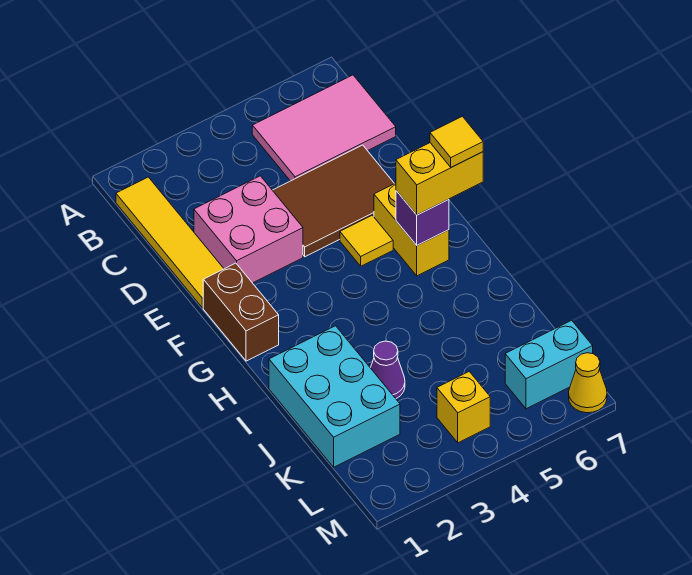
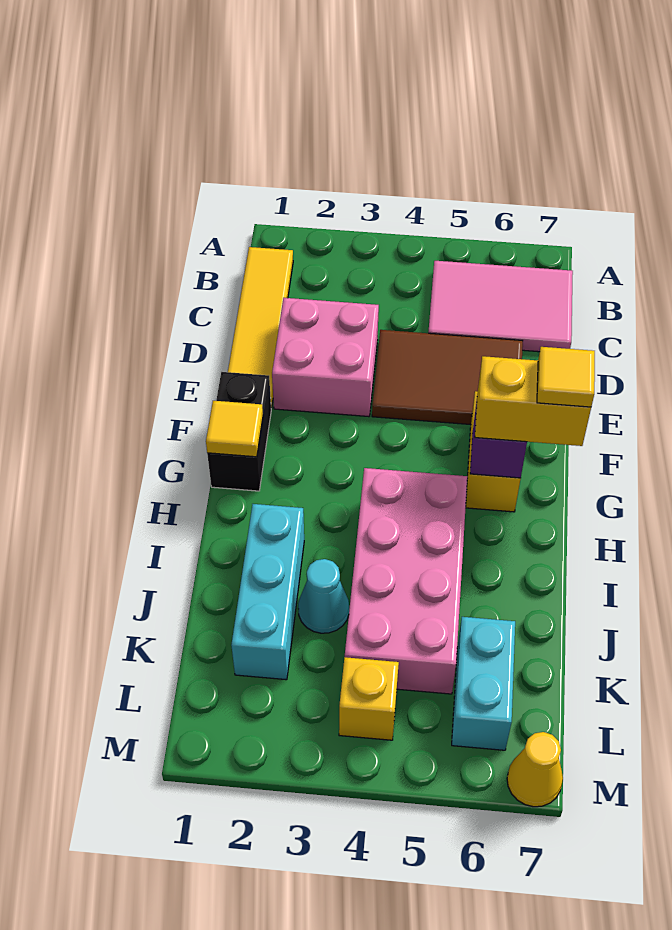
brown brick F1:G1 level 1 -> black brick F1:G1 level 1
yellow tile F5 level 1 -> yellow tile G1 level 2
none -> pink brick H4:K5 level 1
cyan brick I1:K2 level 1 -> cyan brick I2:K2 level 1
purple cone J3 level 1 -> cyan cone J3 level 1
cyan brick L6:L7 level 1 -> cyan brick K6:L6 level 1

